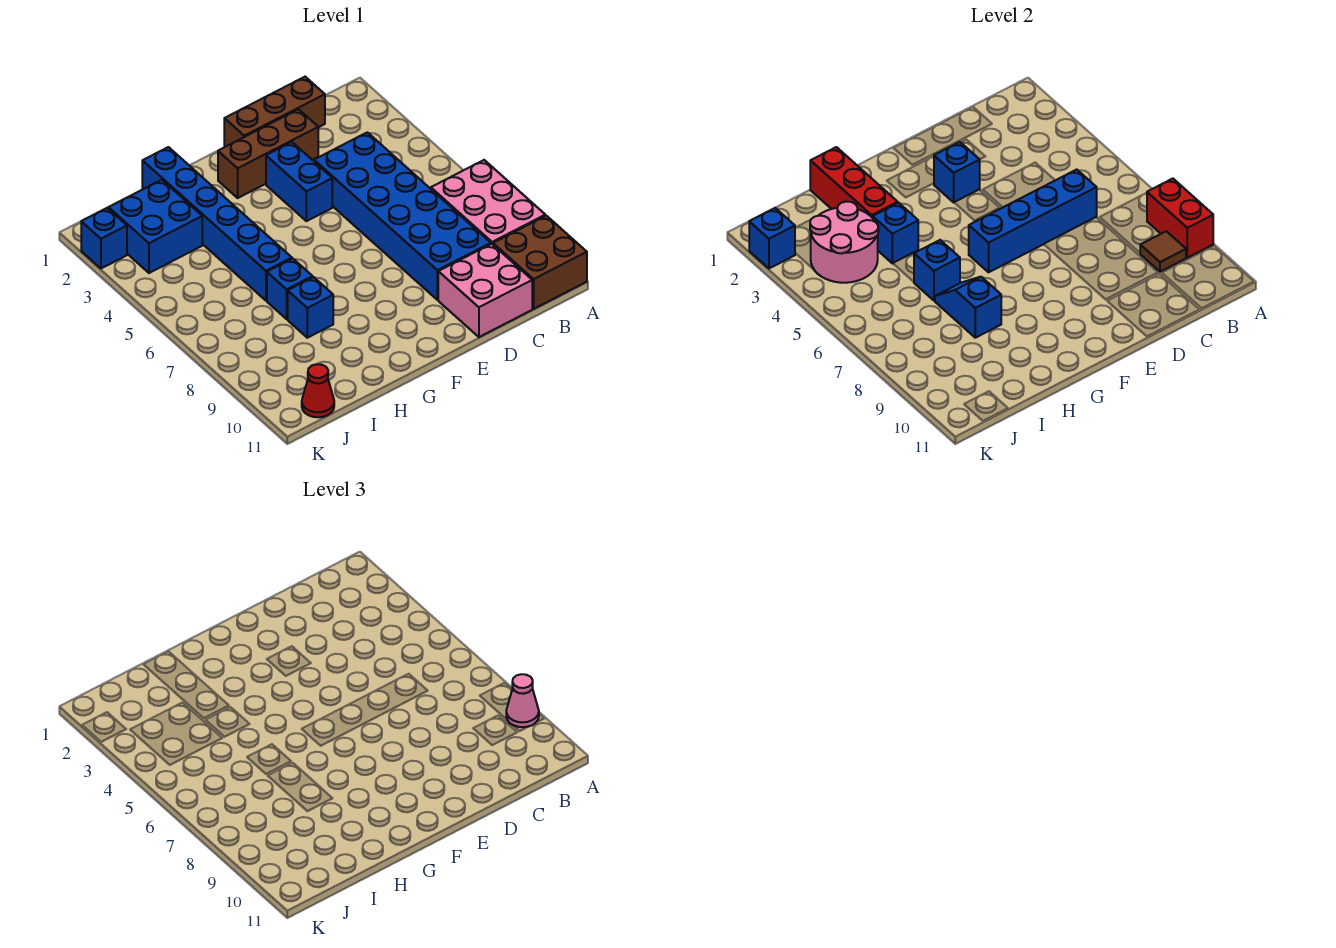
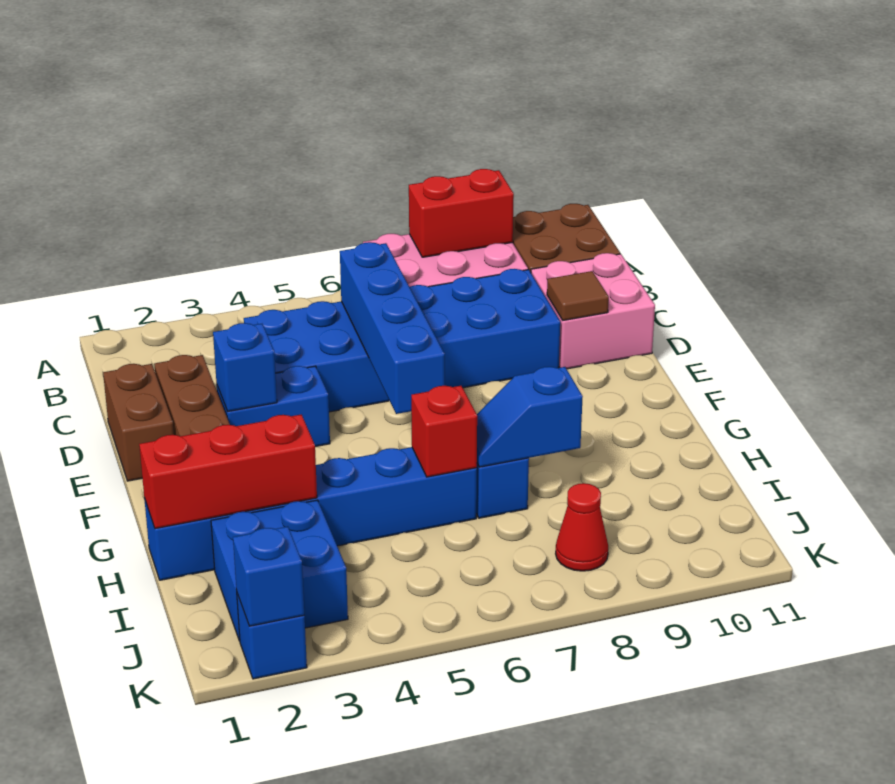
pink cone A9 level 3 -> none
brown tile B9 level 2 -> brown tile D10 level 2
brown brick C1:E1 level 1 -> brown brick D1:E1 level 1
blue brick H4 level 2 -> none
blue brick H6 level 2 -> red brick H6 level 2
blue brick H8 level 1 -> none
pink round brick I3:J4 level 2 -> none
red cone J11 level 1 -> red cone J8 level 1

